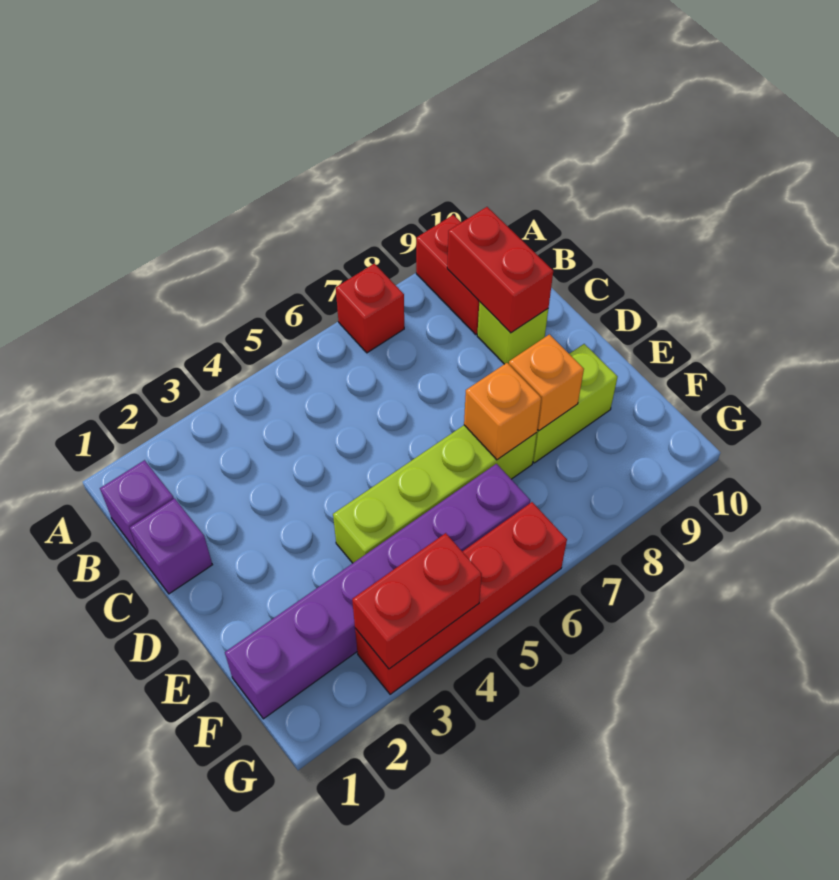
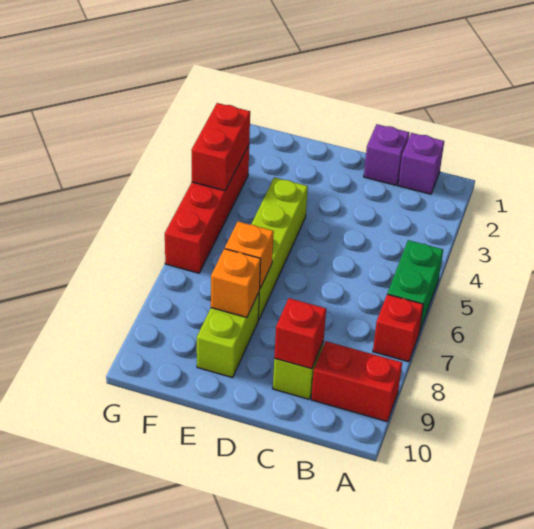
none -> green brick A5:A6 level 1
red brick B9:C9 level 2 -> red brick C9 level 2
purple brick F1:F6 level 1 -> none

